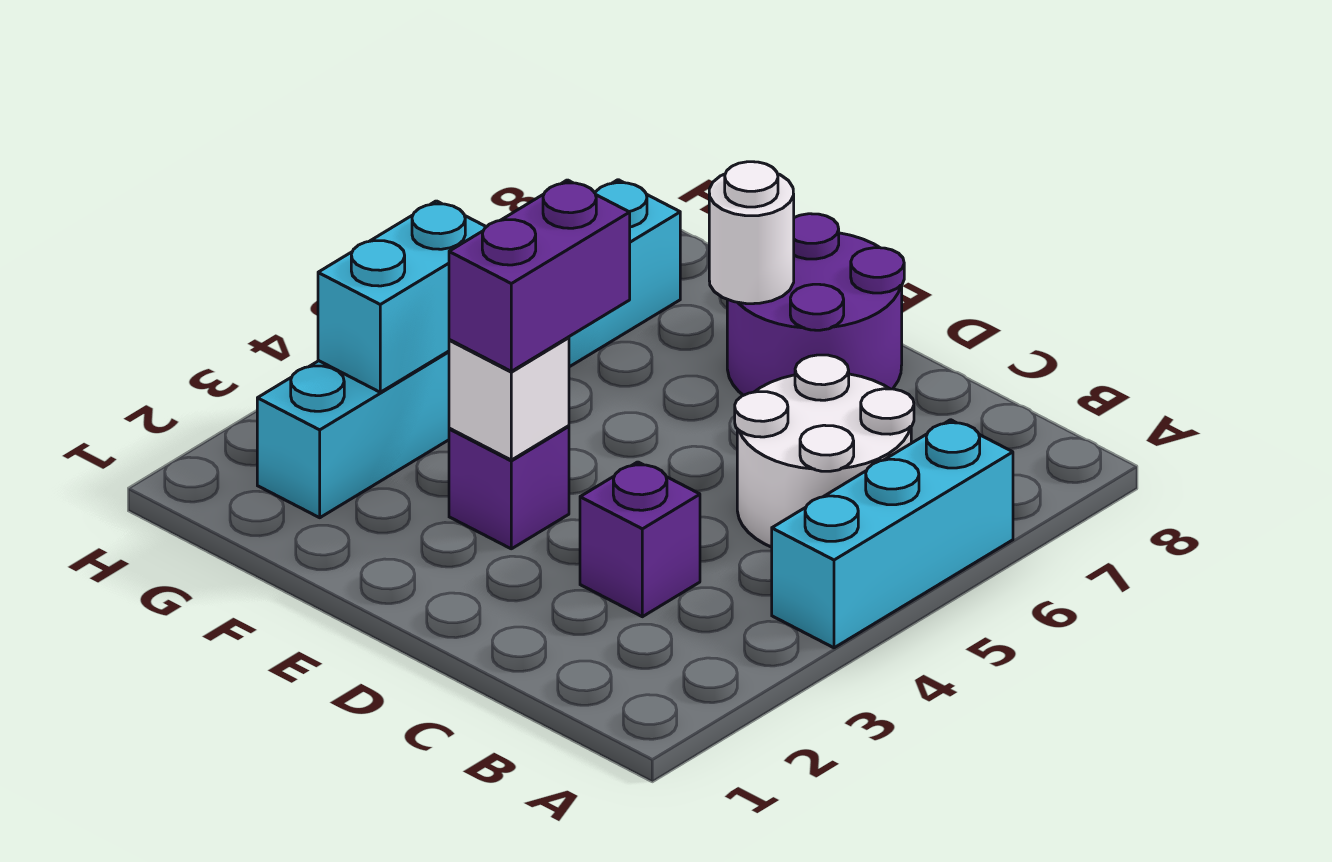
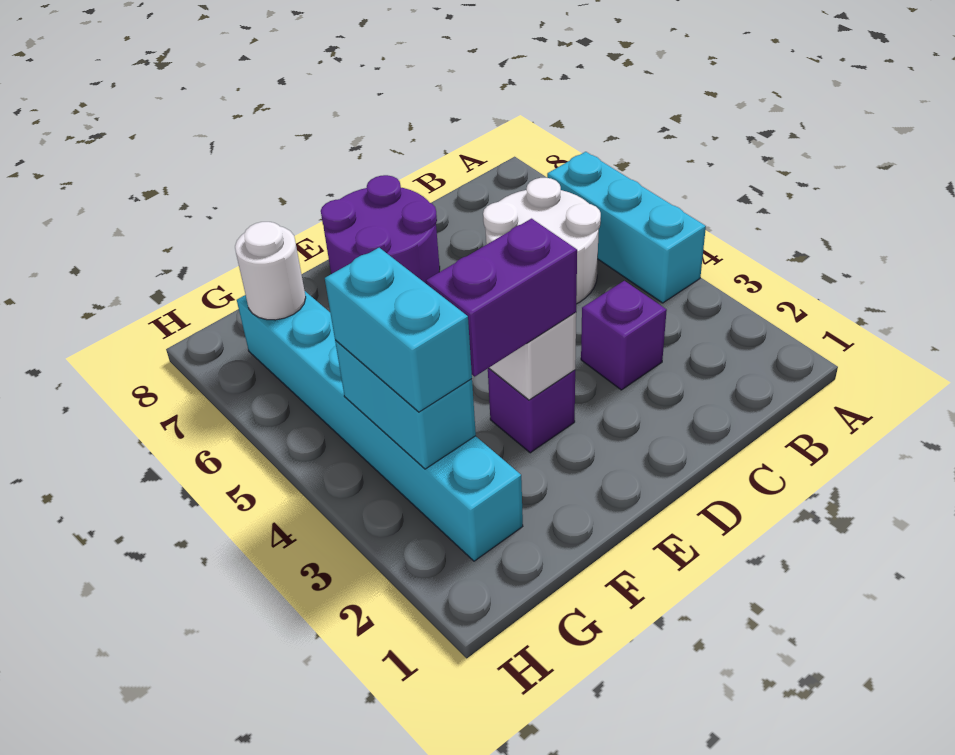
purple brick E3:E4 level 3 -> purple brick E3:F3 level 3
white round brick E7 level 2 -> white round brick G7 level 2
none -> cyan brick G3:G4 level 3

